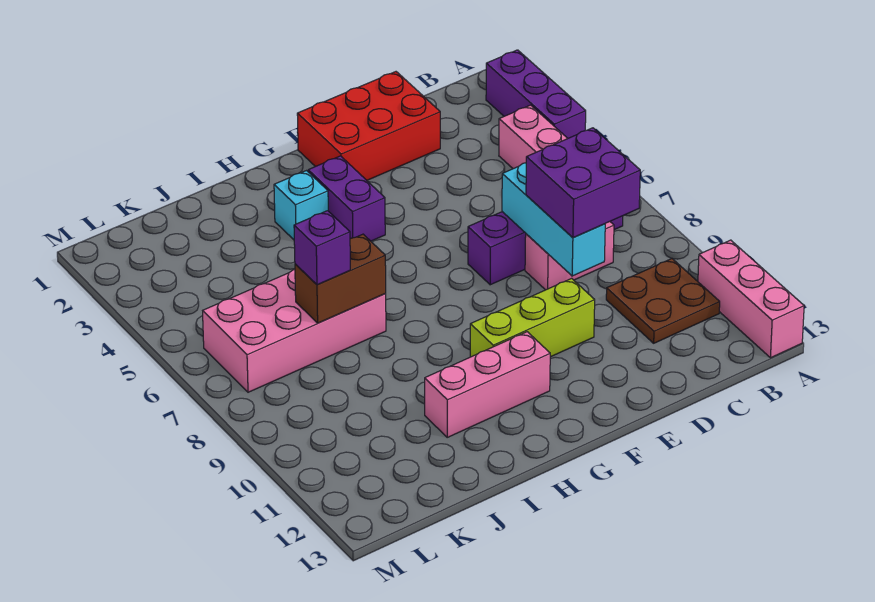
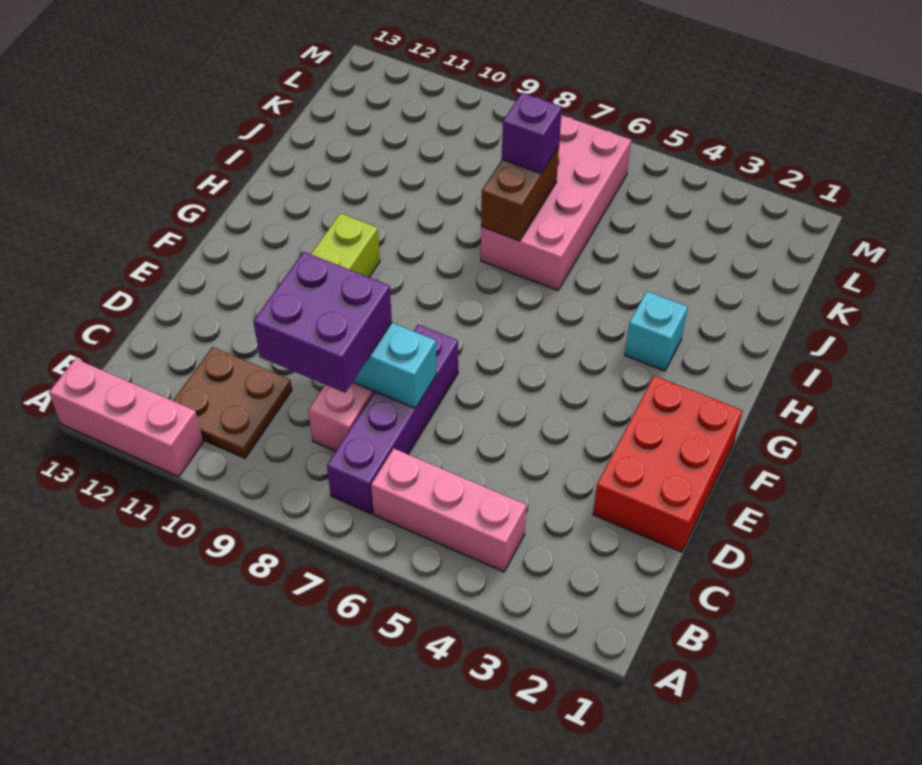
purple brick A2:A4 level 1 -> none
purple brick G3:G4 level 1 -> none
pink brick G11:I11 level 1 -> none

